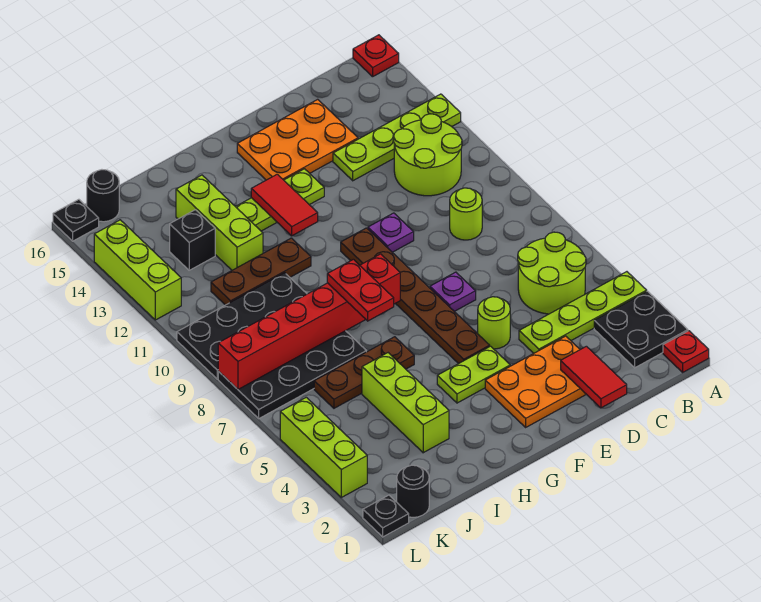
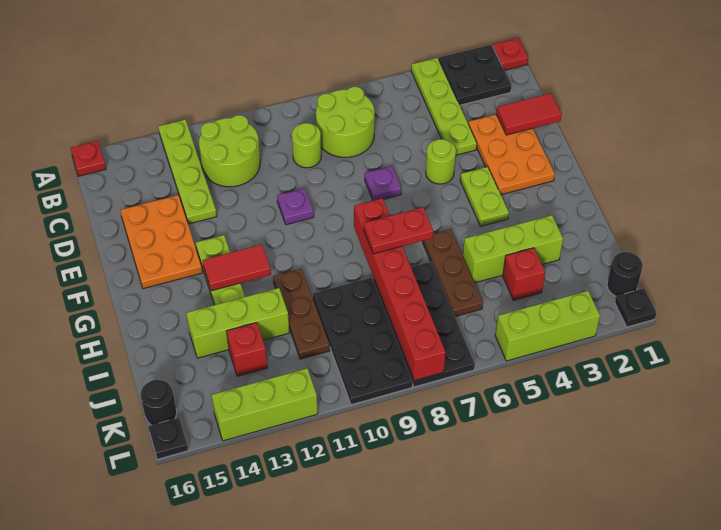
lime round brick B5:C6 level 1 -> lime round brick B7:C8 level 1
brown plate F5:F10 level 1 -> none
none -> red brick J4 level 1
black brick J13 level 1 -> red brick J13 level 1

